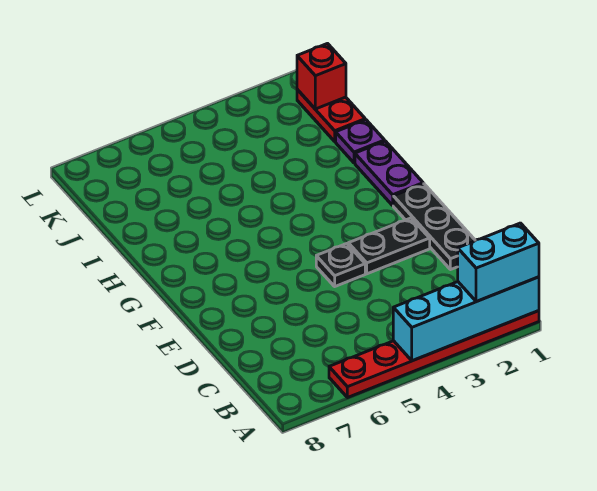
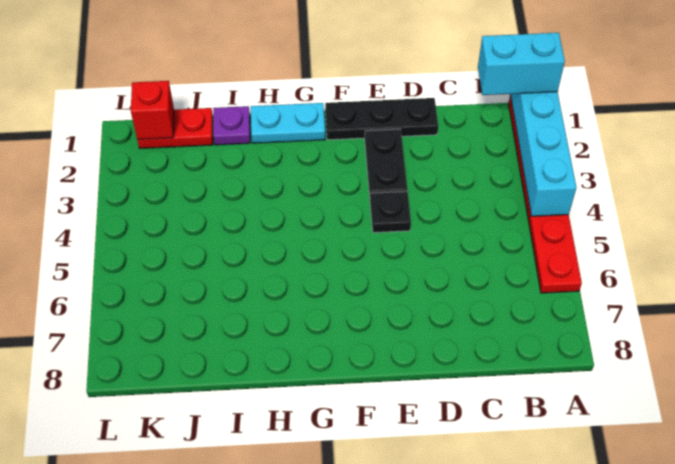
cyan brick A1:A2 level 3 -> cyan brick A1:B1 level 3
purple plate G1:H1 level 1 -> cyan plate G1:H1 level 1

